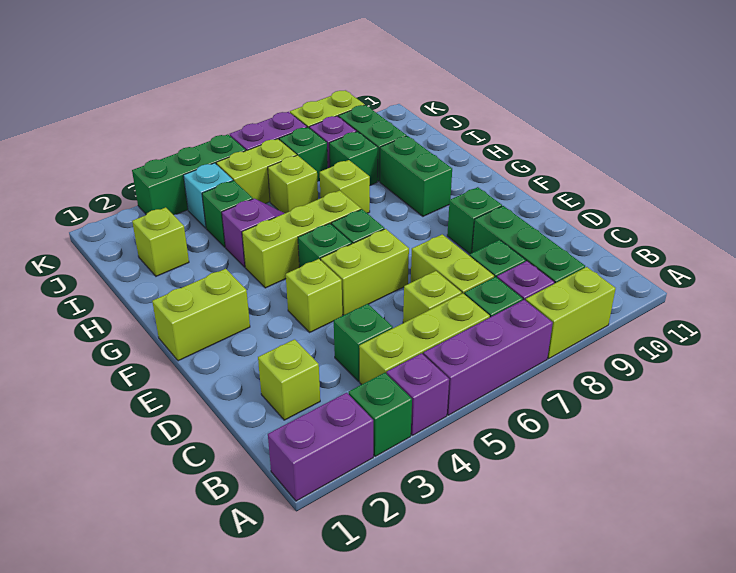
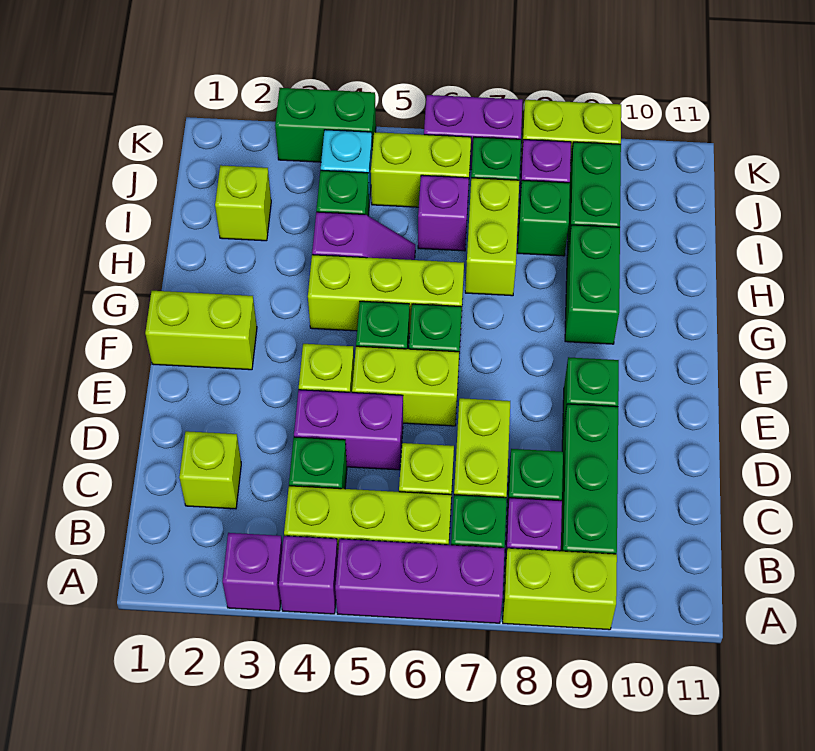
purple brick A1:A2 level 1 -> purple brick D4:D5 level 1
green brick A3 level 1 -> purple brick A3 level 1
lime brick H7 level 1 -> lime brick H7:I7 level 1
lime brick I6 level 1 -> purple brick I6 level 1
green brick K3:K5 level 1 -> green brick K3:K4 level 1

